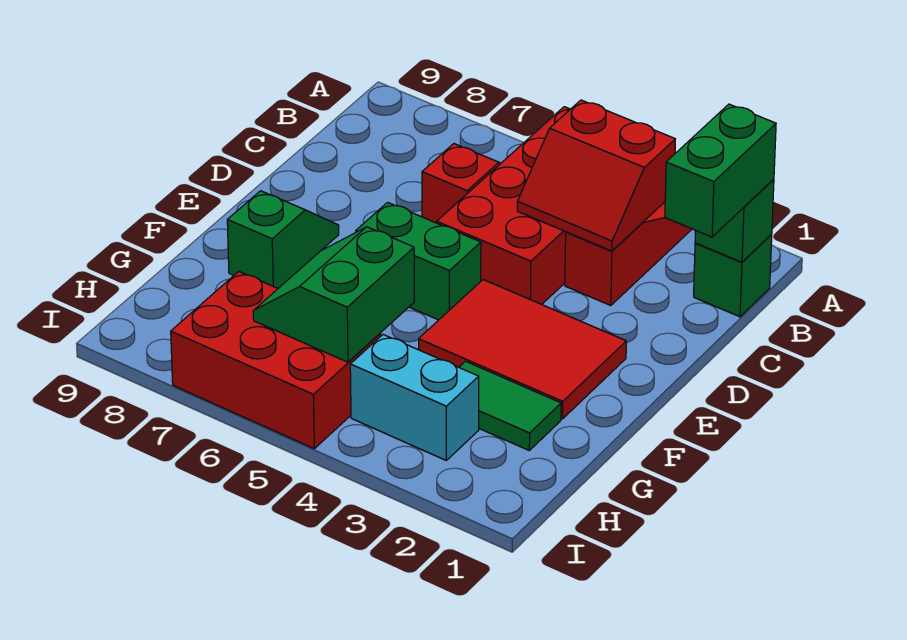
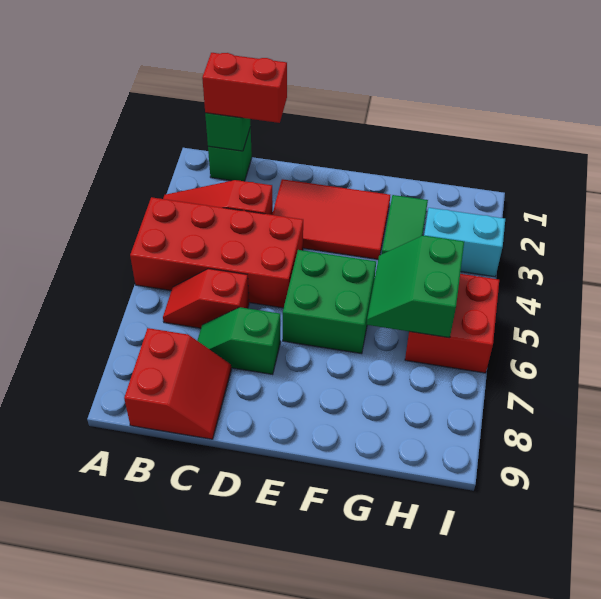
green brick B1:C1 level 3 -> red brick B1:C1 level 3
red slope B3:C4 level 2 top B -> red slope B8:C9 level 1 top B
red tile E2:F4 level 1 -> red tile D2:F3 level 1
green brick E5:E6 level 1 -> green brick E5:F6 level 1
green slope E8:F8 level 1 top F -> green slope C7:D7 level 1 top D
green slope G5:H6 level 2 top 5 -> green slope G5:H6 level 2 top H
cyan brick H3:H4 level 1 -> cyan brick H3:I3 level 1
red brick H5:I7 level 1 -> red brick H5:I6 level 1

